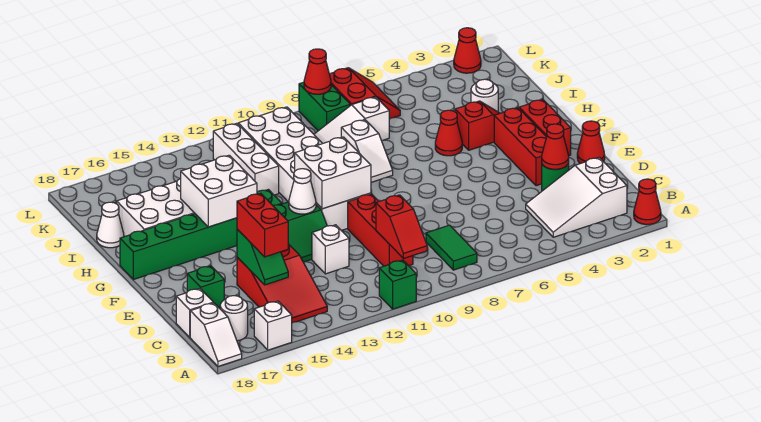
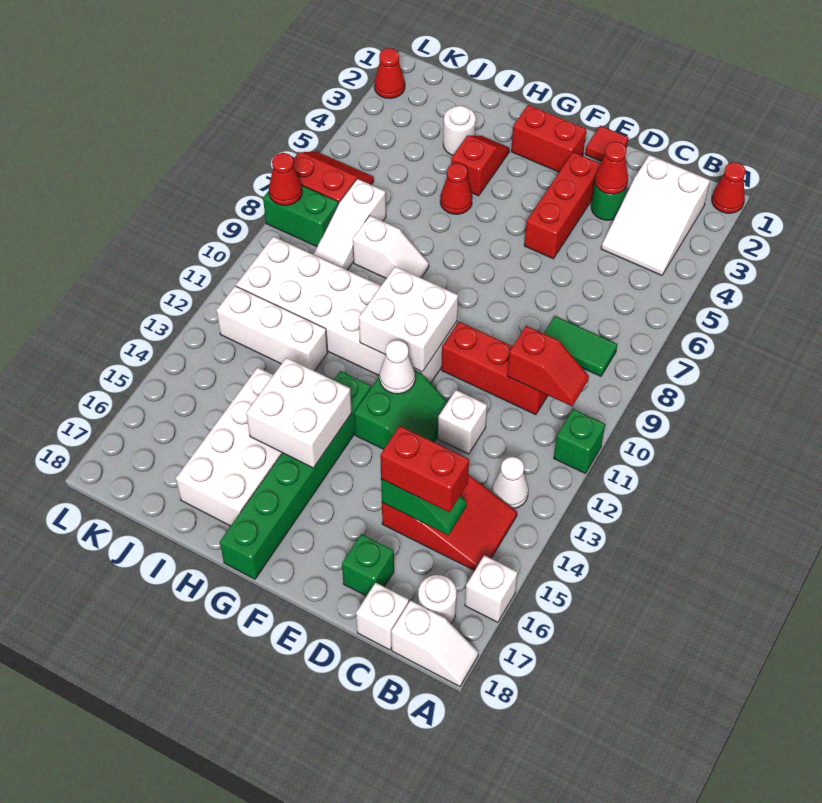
red cone E1 level 1 -> red tile E1 level 1
red brick E3:G3 level 1 -> red brick E3:E5 level 1
white cone I18 level 1 -> white cone B13 level 1

